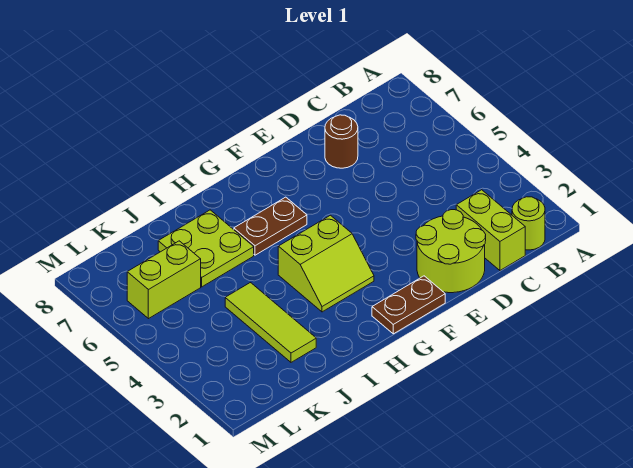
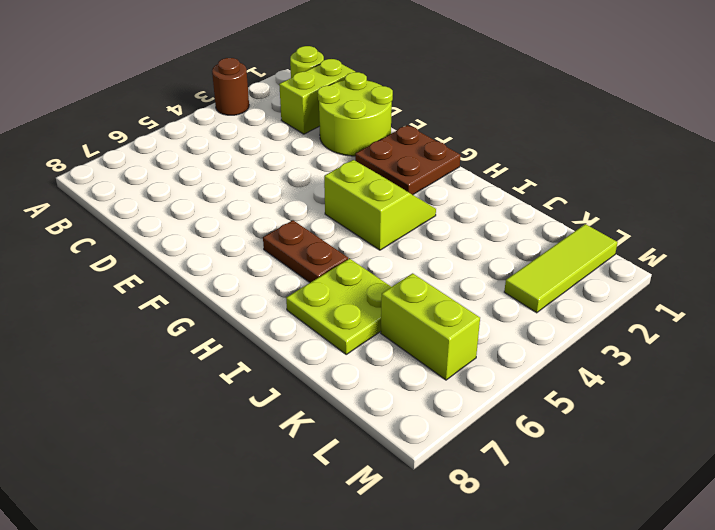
brown round brick D7 level 1 -> brown round brick A3 level 1
brown plate F1:G1 level 1 -> brown plate F1:G2 level 1
lime tile J2:J4 level 1 -> lime tile L1:L3 level 1

